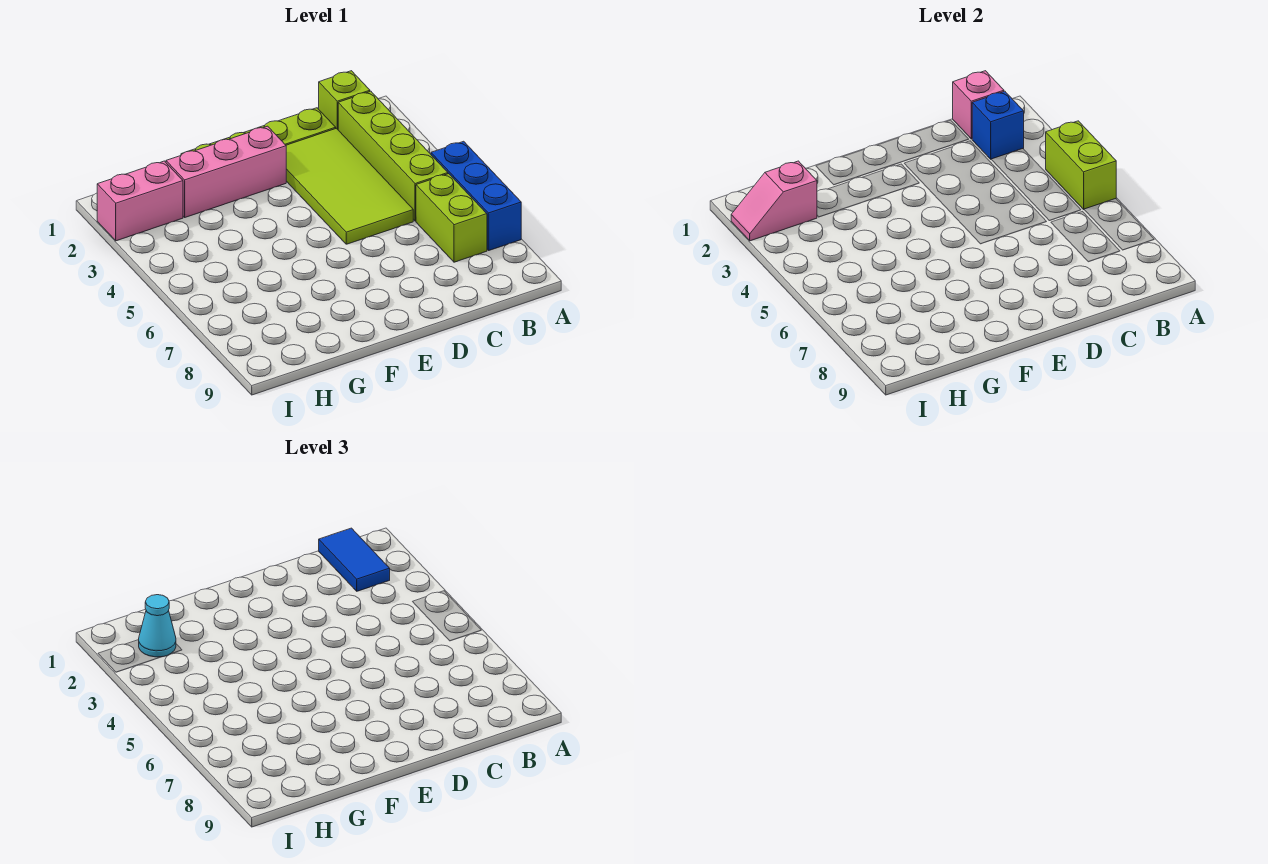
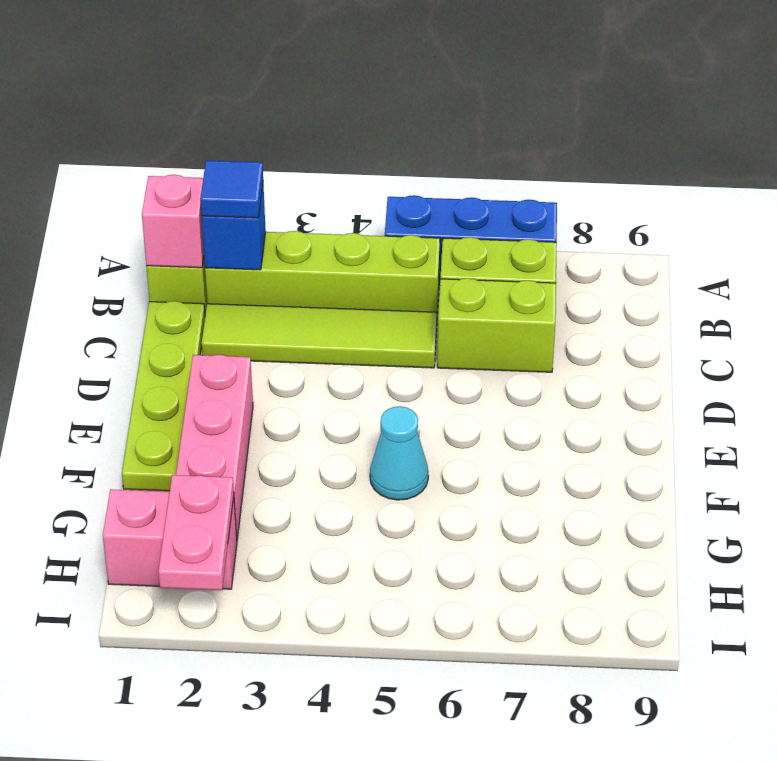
lime brick A4:A5 level 2 -> lime brick C6:C7 level 1
blue tile B1:B2 level 3 -> blue tile B2 level 3
lime tile C2:D5 level 1 -> lime tile C2:C5 level 1
pink brick H2:I2 level 1 -> pink brick H1:H2 level 1
pink slope H2:I2 level 2 top H -> pink plate H2:I2 level 2
cyan cone H2 level 3 -> cyan cone F5 level 1

